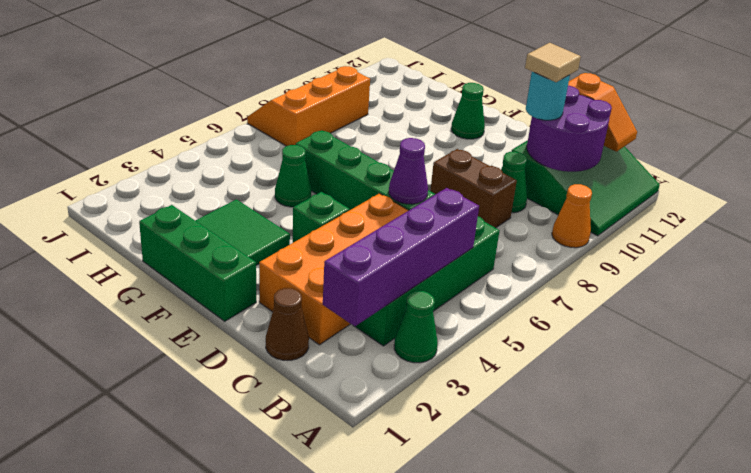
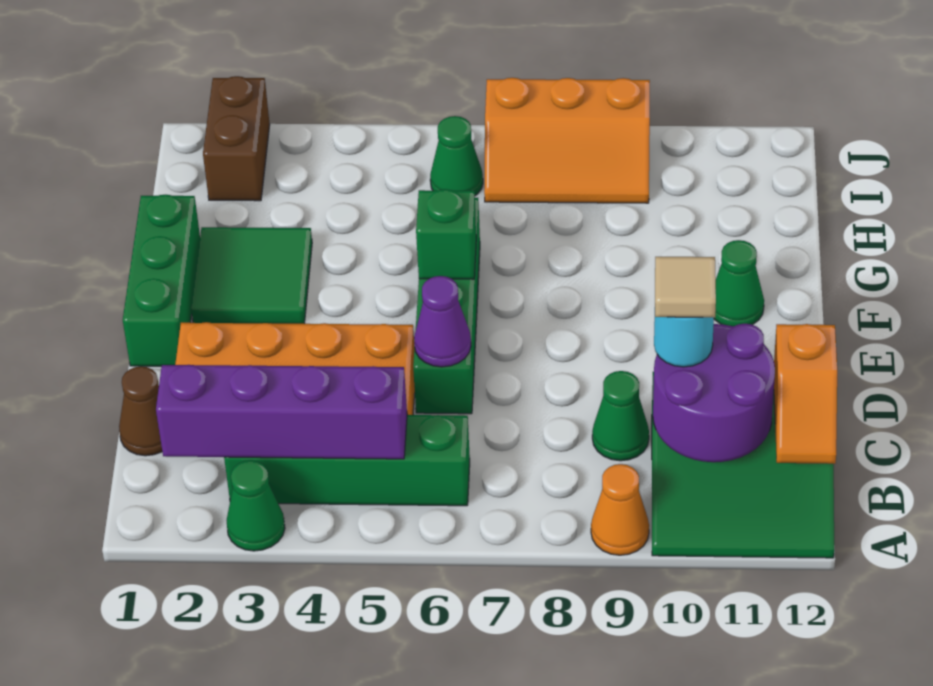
brown brick C8:D8 level 1 -> brown brick I2:J2 level 1
green brick E4 level 1 -> green brick F6 level 2
green cone G5 level 1 -> green cone I6 level 1
orange slope I7:J9 level 1 top I -> orange slope I7:J9 level 1 top J

